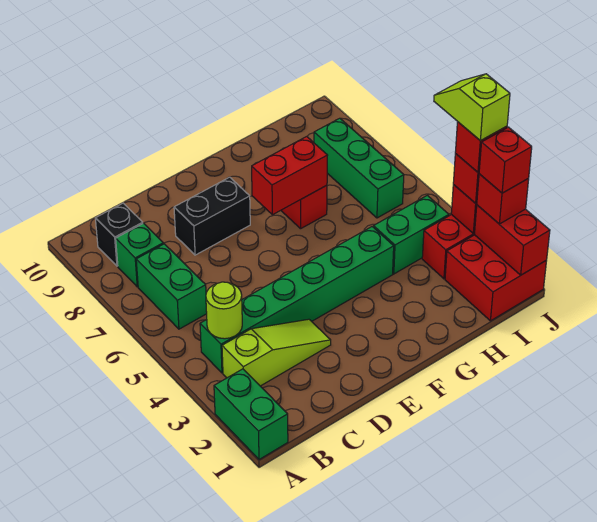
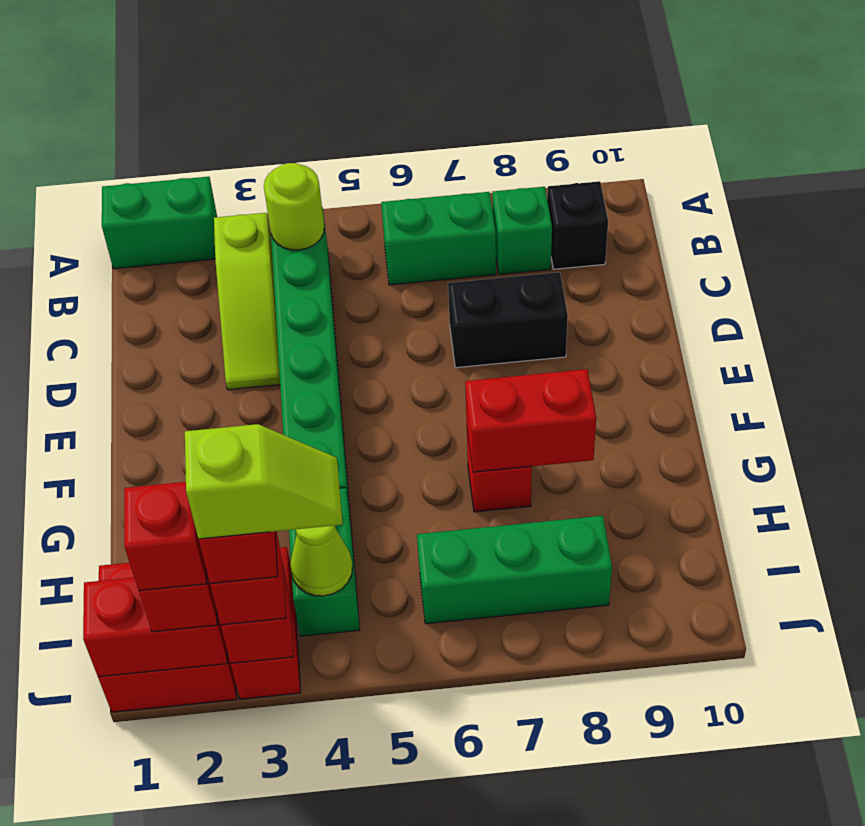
black brick D8:E8 level 1 -> black brick D7:D8 level 1
red brick F7:G7 level 2 -> red brick G7:G8 level 2
none -> lime cone I4 level 2

